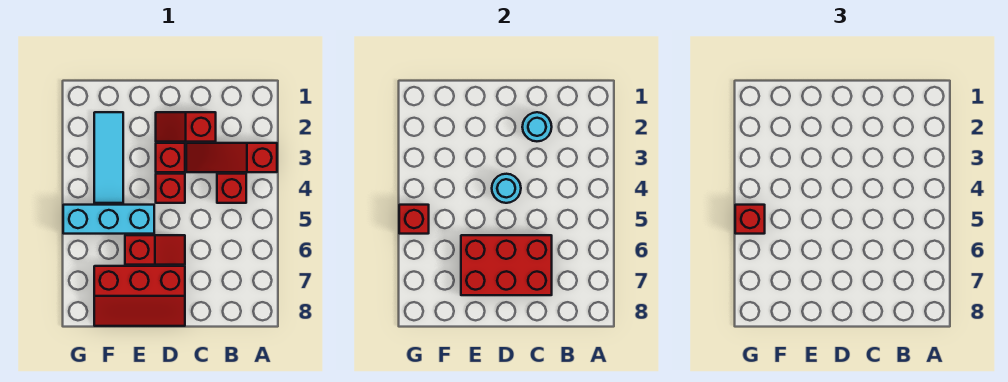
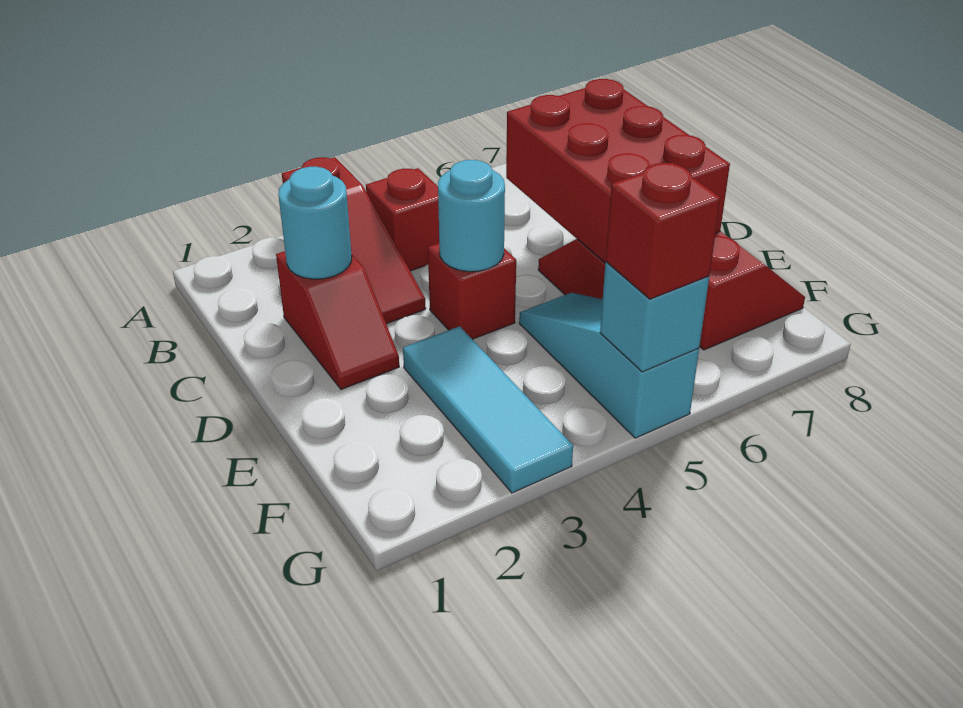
red brick D3 level 1 -> none
cyan brick E5:G5 level 1 -> cyan slope E5:G5 level 1 top G
cyan tile F2:F4 level 1 -> cyan tile E3:G3 level 1
red brick G5 level 2 -> cyan brick G5 level 2

